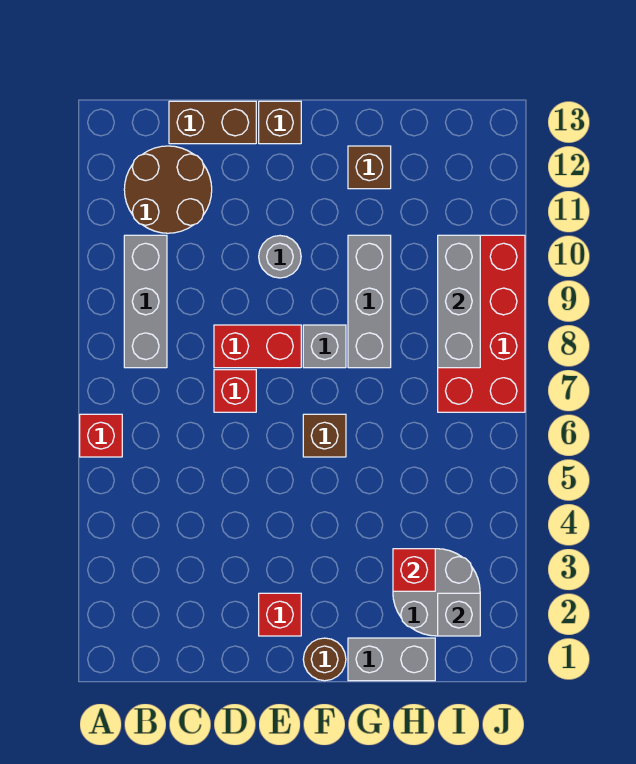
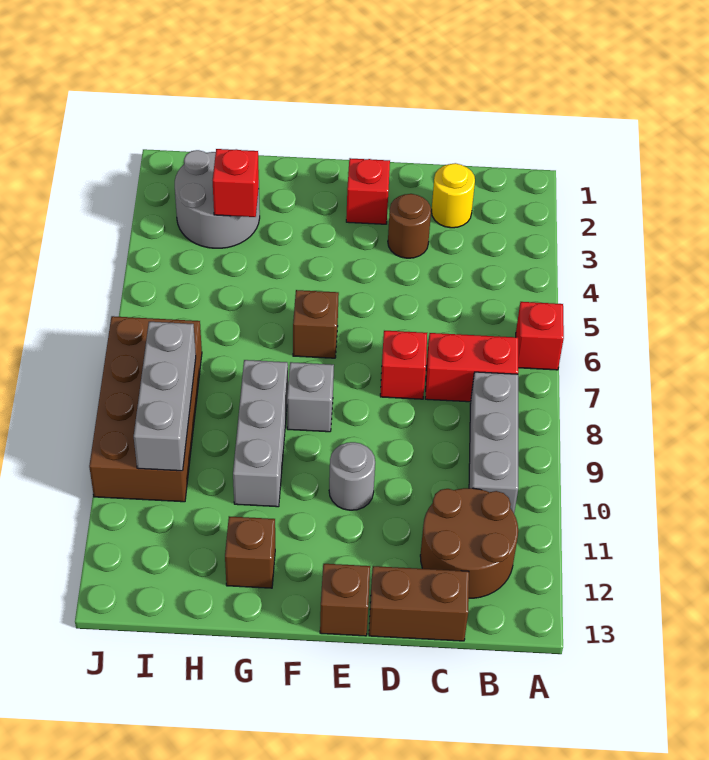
none -> yellow round brick C2 level 1
red brick D8:E8 level 1 -> red brick B7:C7 level 1
brown round brick F1 level 1 -> brown round brick D3 level 1
grey brick G1:H1 level 1 -> none
grey brick I2 level 2 -> none
red brick I7:J10 level 1 -> brown brick I7:J10 level 1

